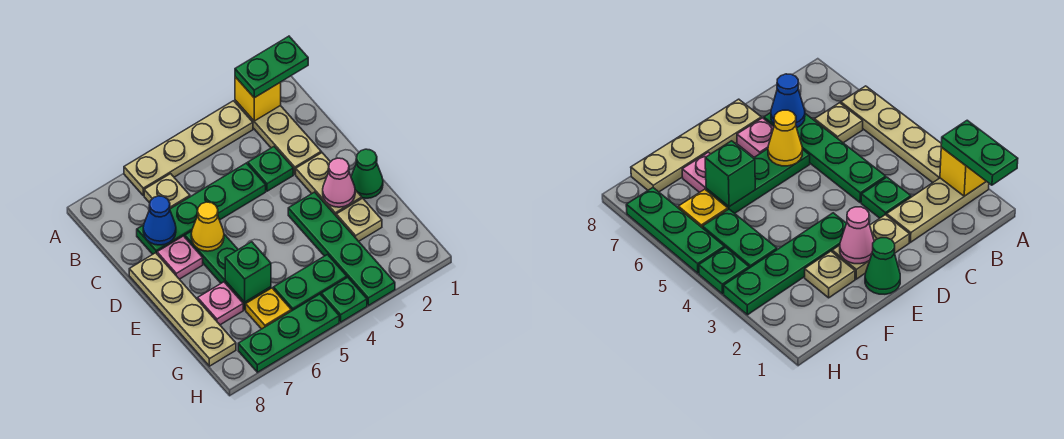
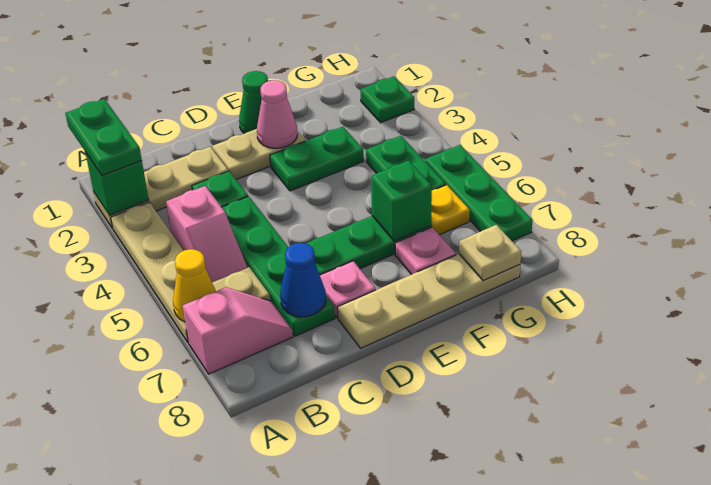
yellow brick A2 level 2 -> green brick A2 level 2
none -> pink slope A7:B7 level 1 top A
none -> pink slope B4:B5 level 1 top 4
yellow cone D6 level 2 -> yellow cone A6 level 2
green plate E3:H3 level 1 -> green plate E3:F3 level 1
tan plate F2 level 1 -> tan plate G8 level 2
green plate H4 level 1 -> green plate H2 level 1

